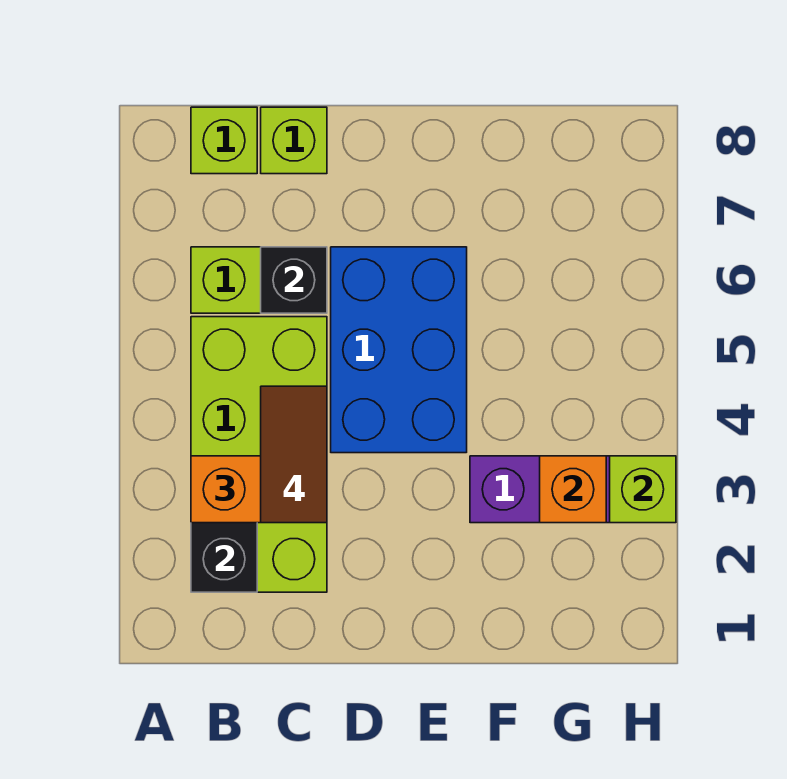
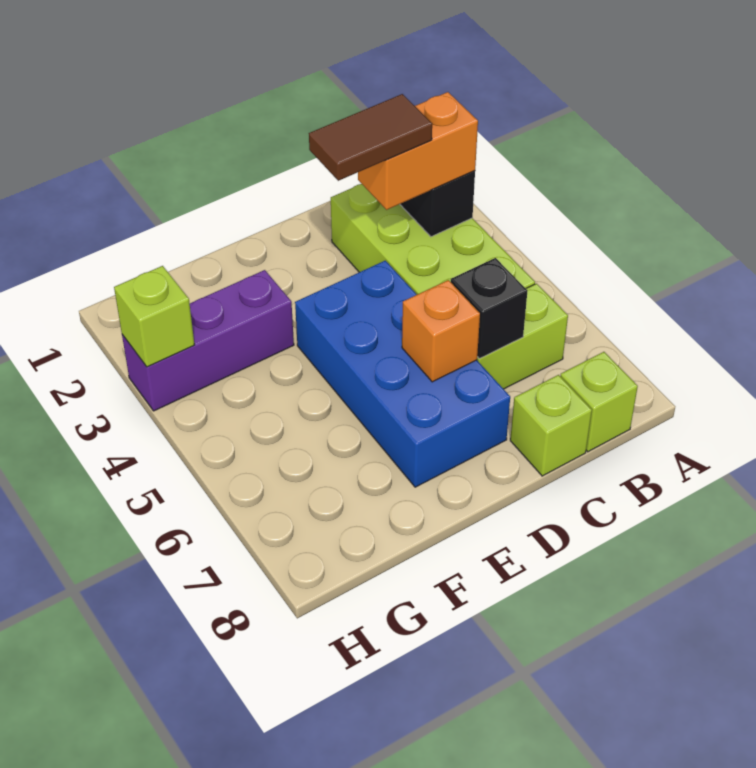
brown tile C3:C4 level 4 -> brown tile C3:D3 level 4
blue brick D4:E6 level 1 -> blue brick D4:E7 level 1
orange brick G3 level 2 -> orange brick D6 level 2

